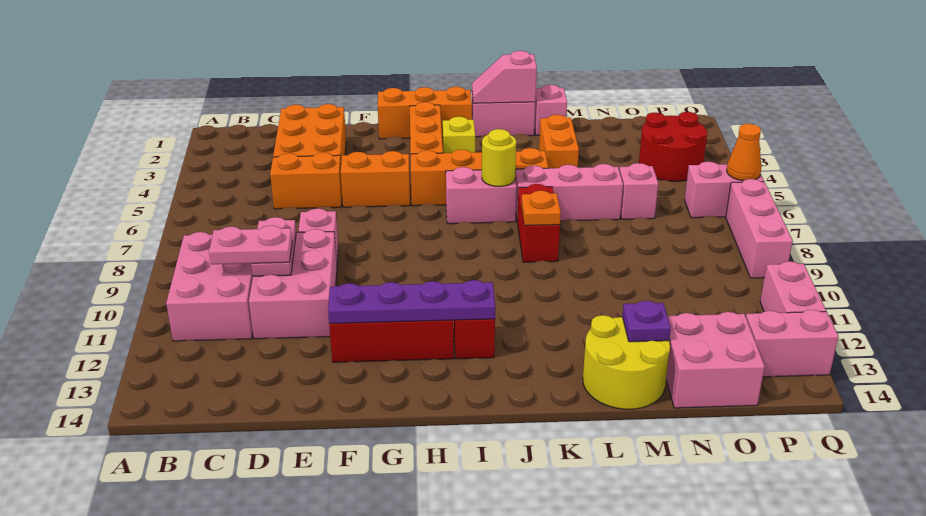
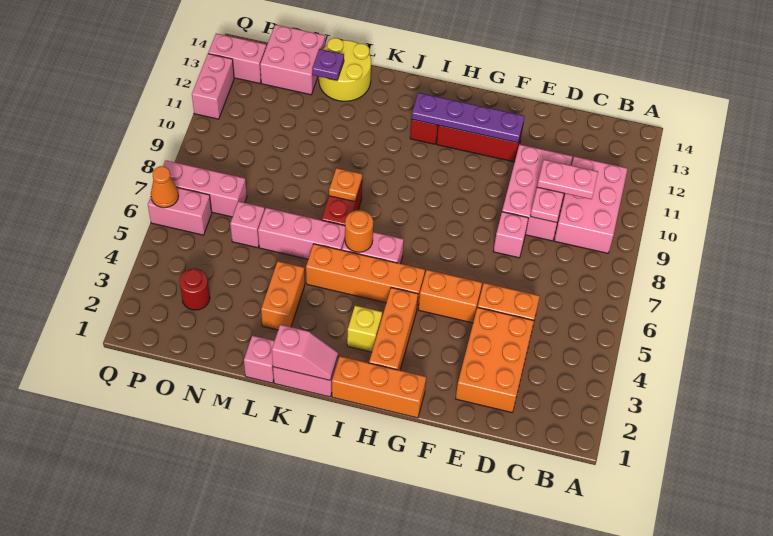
yellow round brick J6 level 2 -> orange round brick J6 level 2
red round brick O3:P4 level 1 -> red round brick O3 level 1
pink brick Q7:Q9 level 1 -> pink brick O7:Q7 level 1

